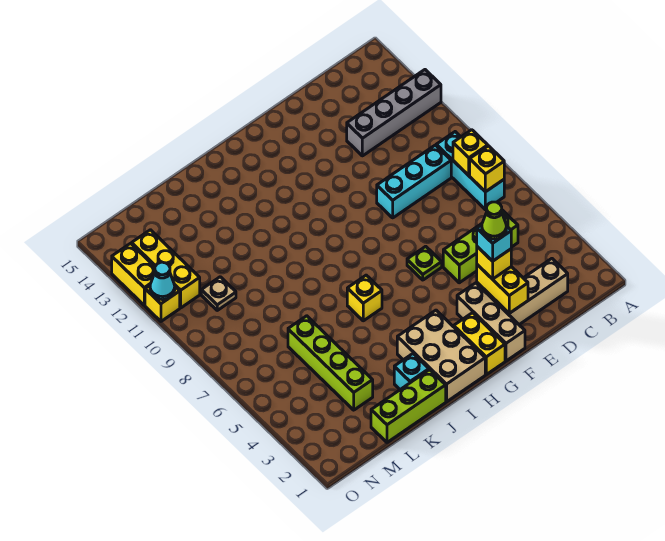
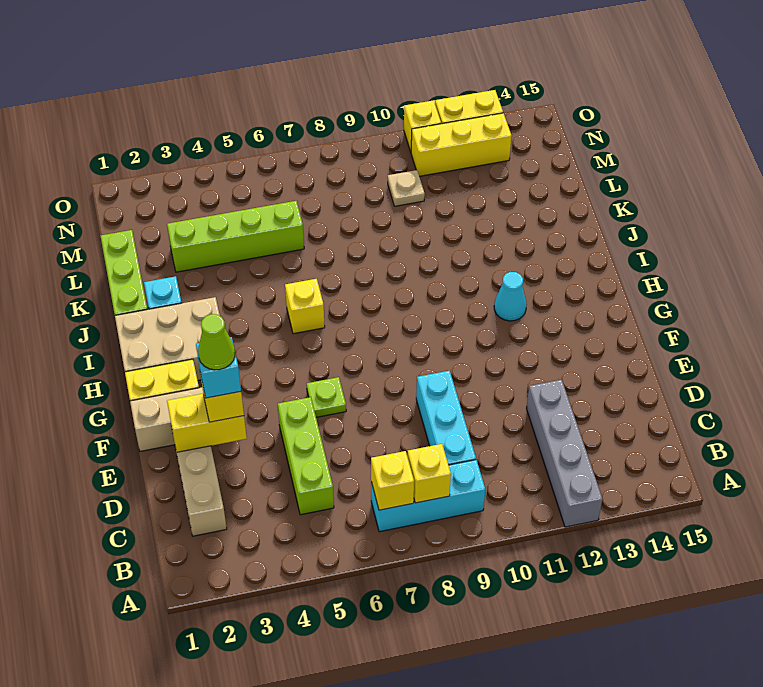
cyan cone O11 level 2 -> cyan cone H12 level 1

